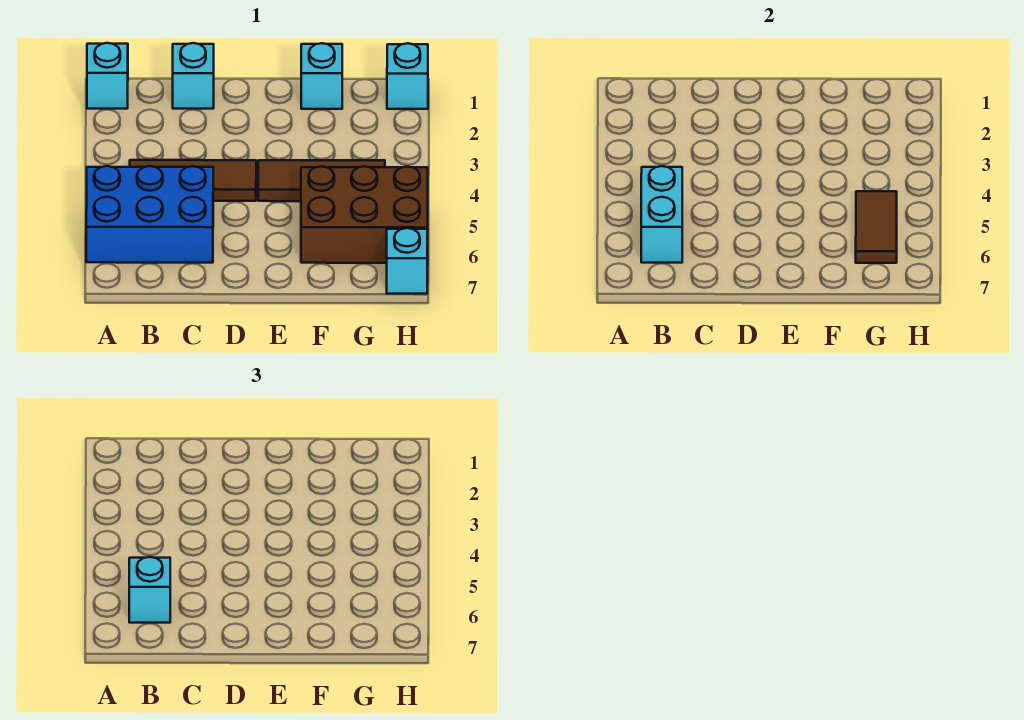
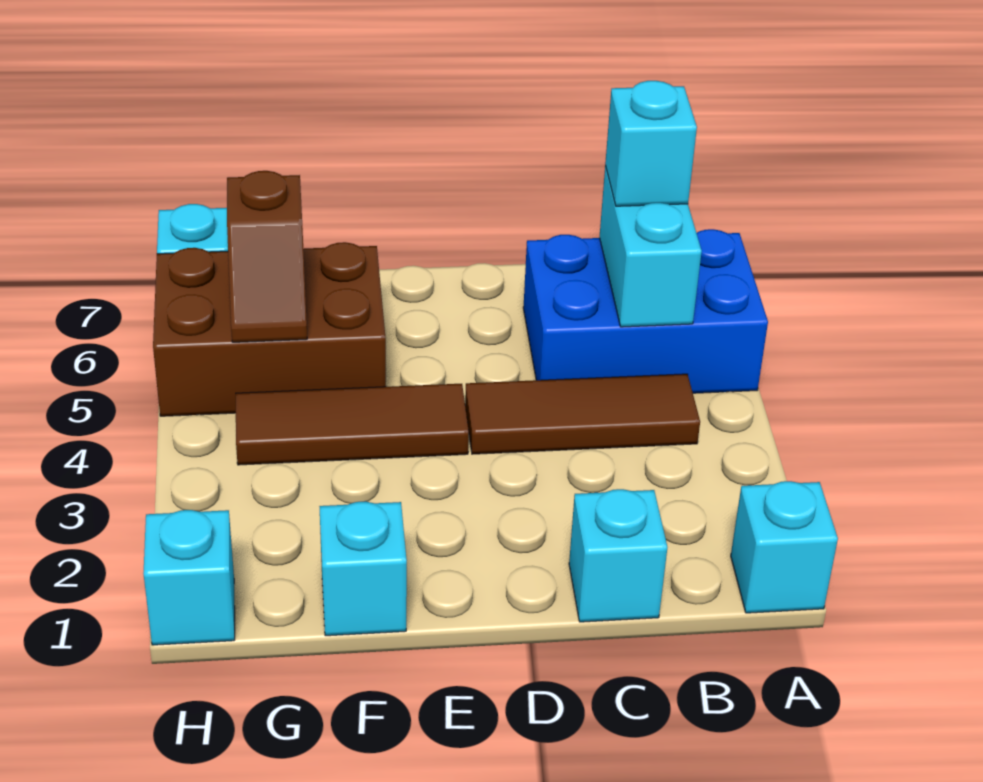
brown tile G5:G6 level 2 -> brown slope G5:G6 level 2 top 6

